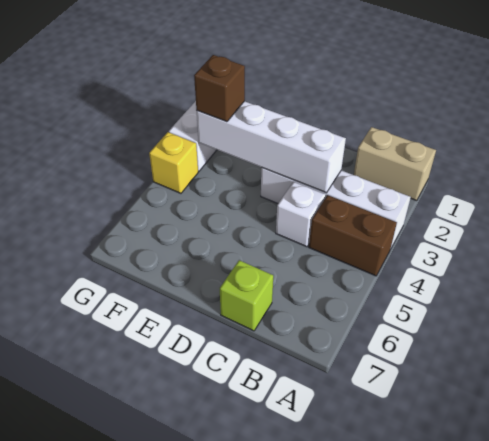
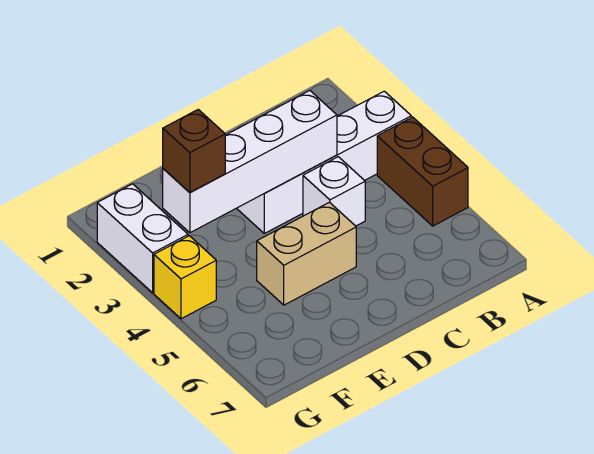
tan brick A1:B1 level 1 -> tan brick D5:E5 level 1
brown brick A4:B4 level 1 -> brown brick A4:A5 level 1
lime brick C7 level 1 -> none

